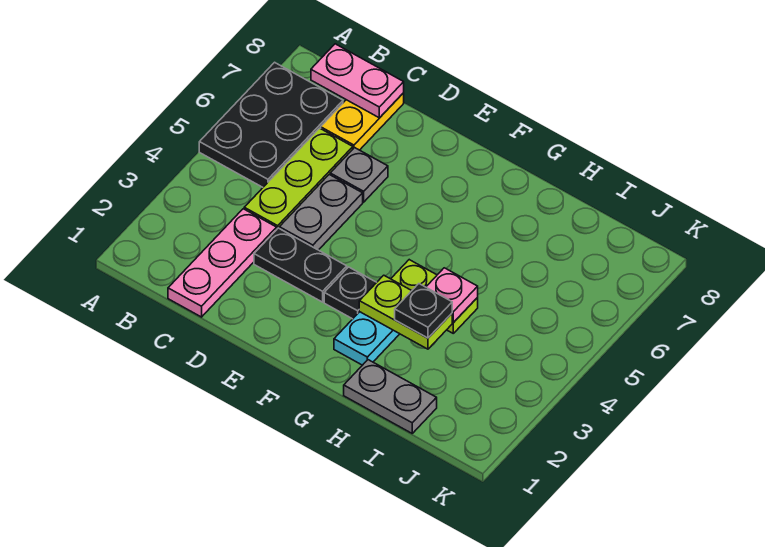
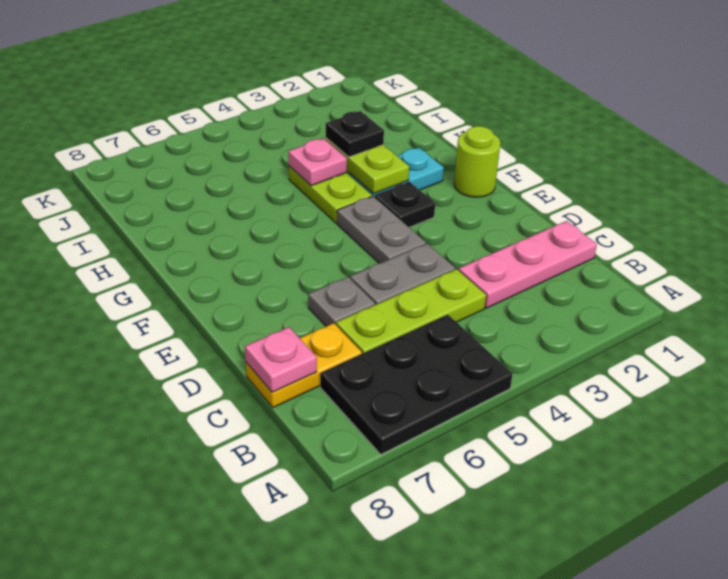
pink plate B8:C8 level 2 -> pink plate C8 level 2
black plate D3:E3 level 1 -> none
none -> lime round brick F1 level 1
grey plate H1:I1 level 1 -> grey plate E4:F4 level 1

